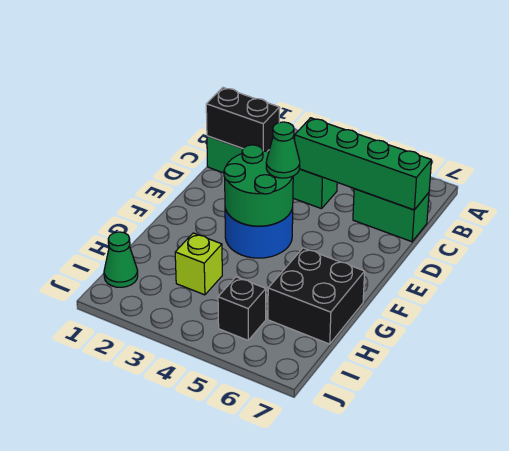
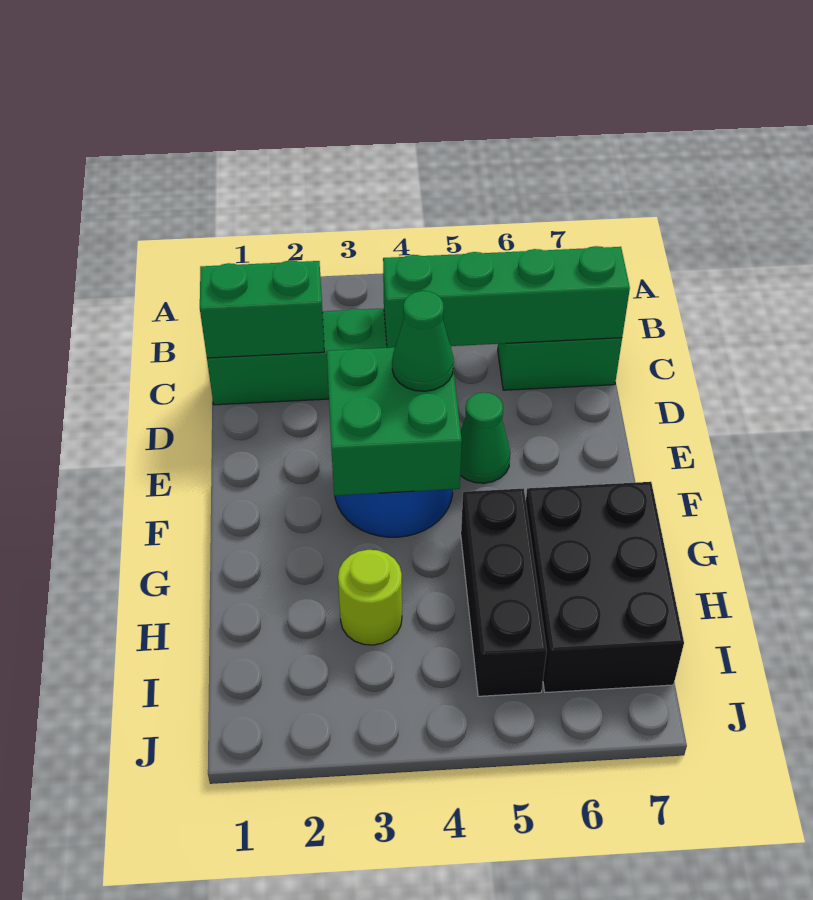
black brick C1:C2 level 2 -> green brick C1:C2 level 2
green round brick E3:F4 level 2 -> green brick E3:F4 level 2
black brick G6:H7 level 1 -> black brick G6:I7 level 1
lime brick H3 level 1 -> lime round brick H3 level 1
green cone I1 level 1 -> green cone E5 level 1
black brick I5 level 1 -> black brick G5:I5 level 1

